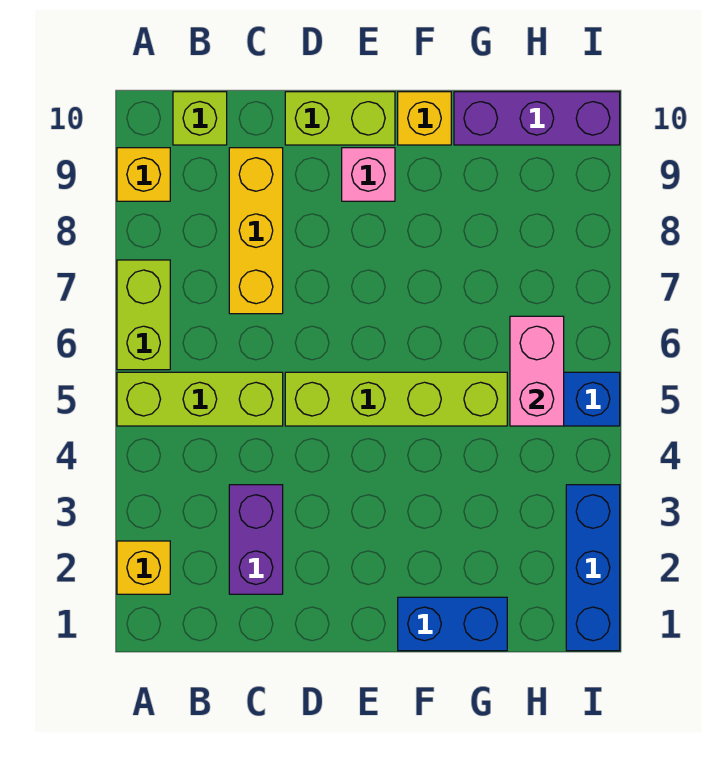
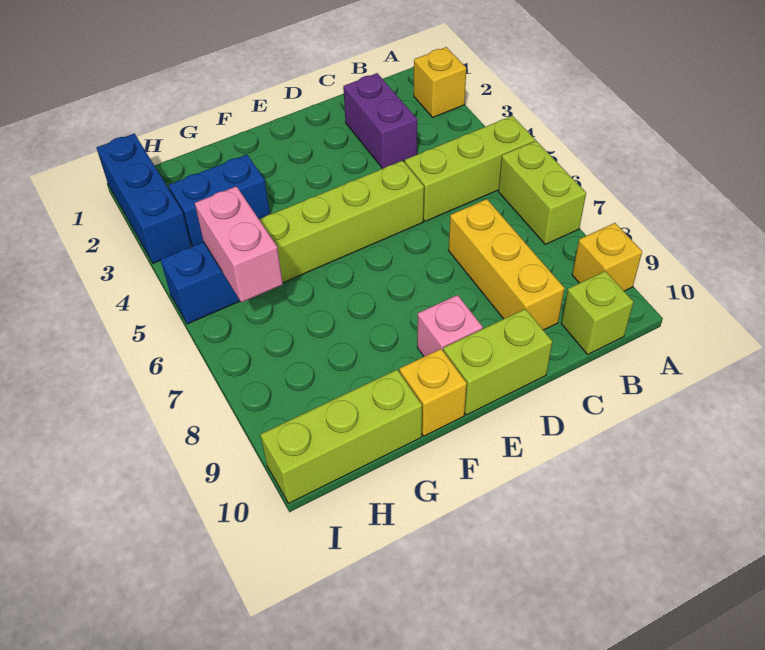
blue brick F1:G1 level 1 -> blue brick G3:H3 level 1
purple brick G10:I10 level 1 -> lime brick G10:I10 level 1

